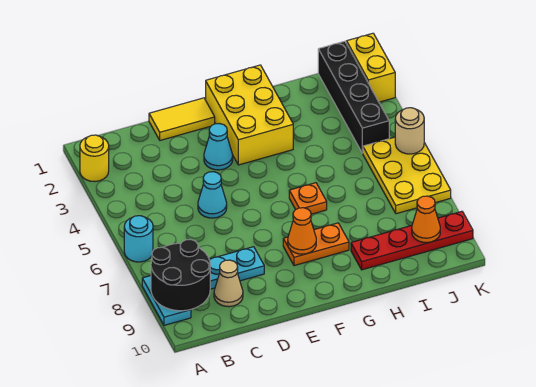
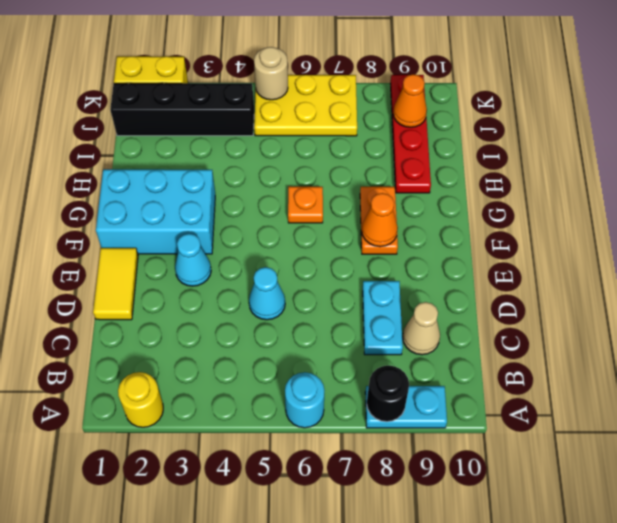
black round brick A8:B9 level 2 -> black round brick A8 level 2
yellow brick F1:G3 level 1 -> cyan brick F1:G3 level 1

